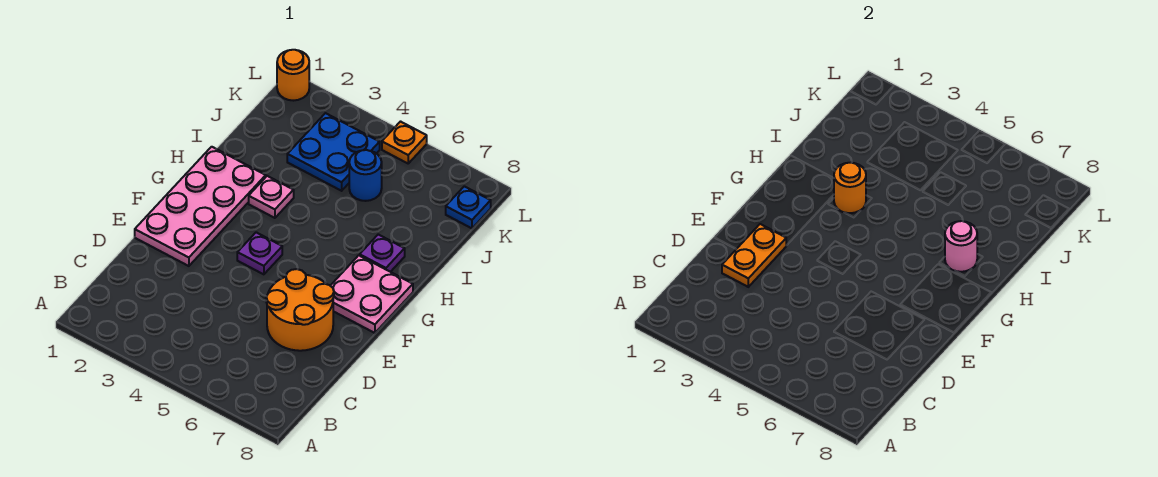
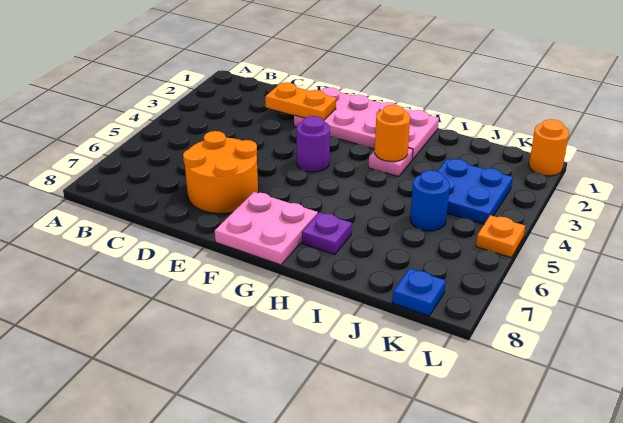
purple plate F4 level 1 -> purple round brick F4 level 1
pink round brick H7 level 2 -> none

